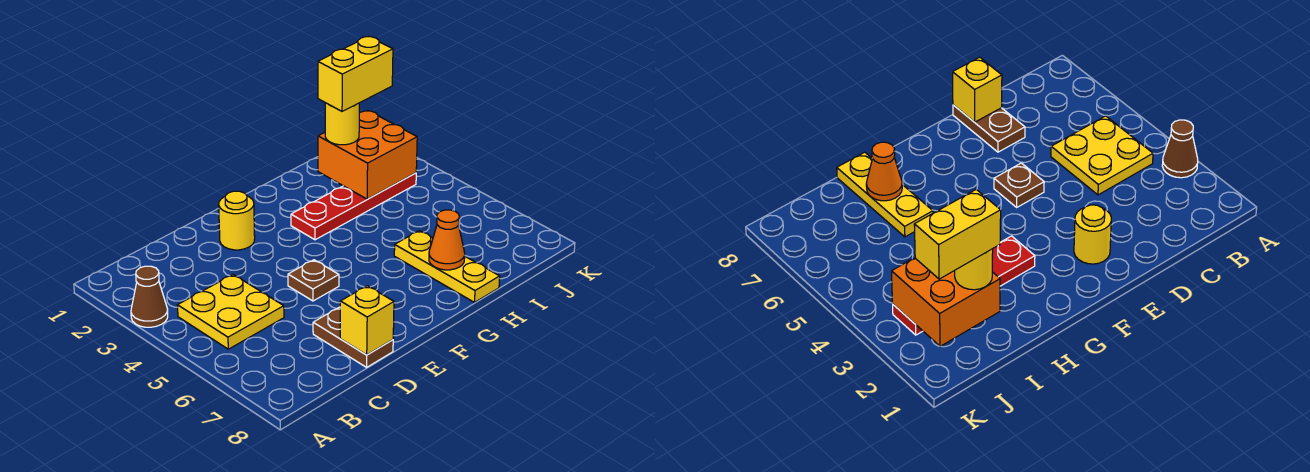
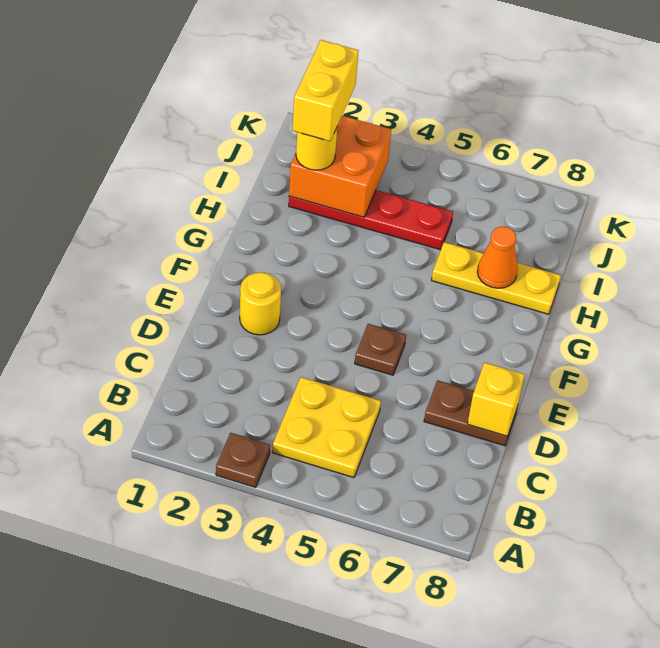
brown cone A3 level 1 -> brown plate A3 level 1
red plate G3:J3 level 1 -> red plate I2:I5 level 1

